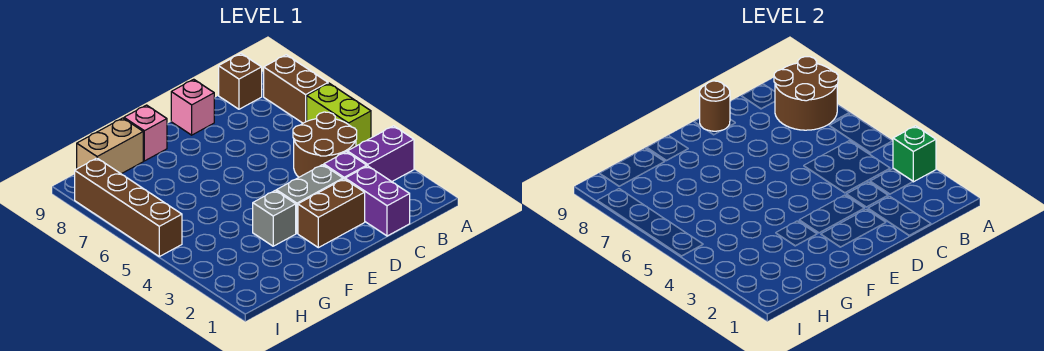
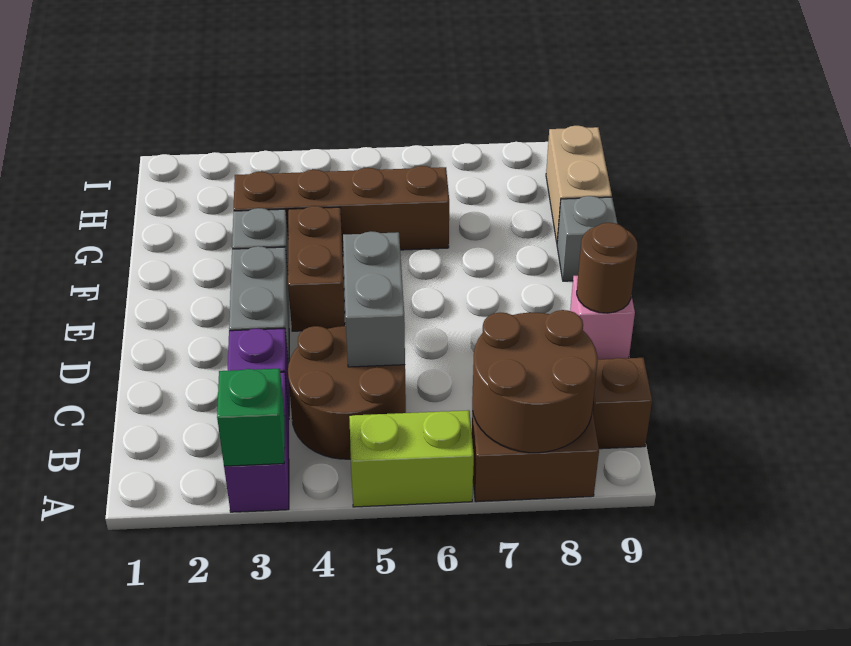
purple brick C1:C2 level 1 -> none
none -> grey brick C5:D5 level 2
brown brick D2:E2 level 1 -> brown brick E4:F4 level 1
pink brick F9 level 1 -> grey brick F9 level 1
brown brick I5:I8 level 1 -> brown brick G3:G6 level 1

